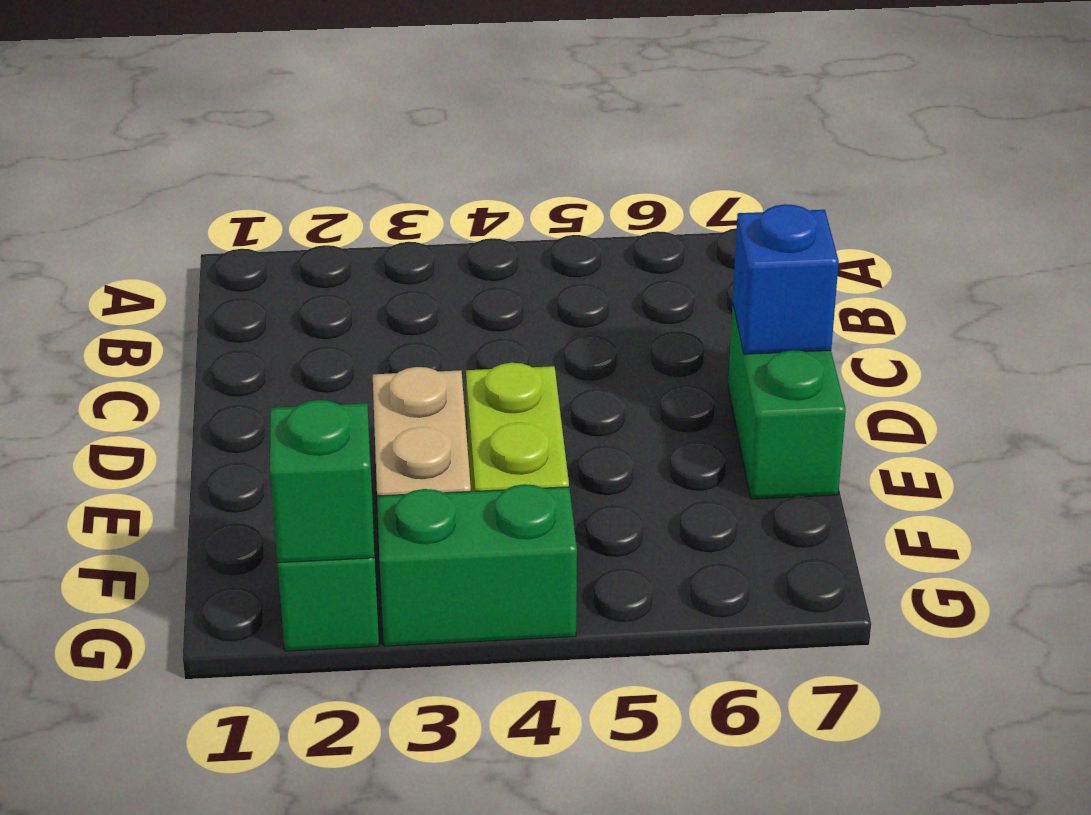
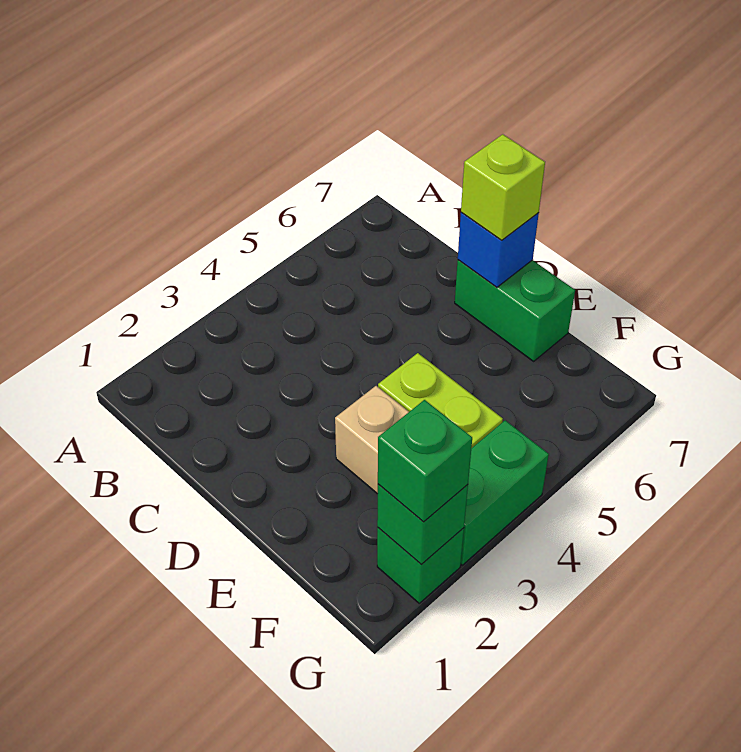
none -> lime brick D7 level 3
none -> green brick G2 level 3

